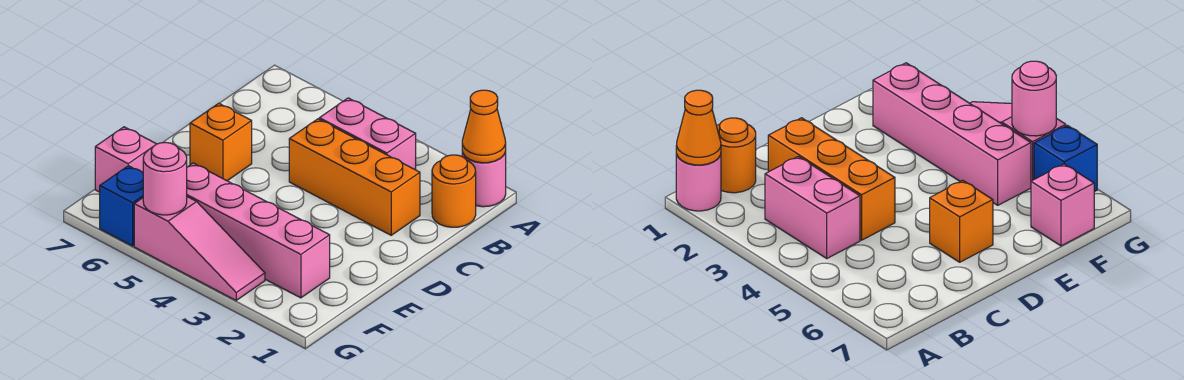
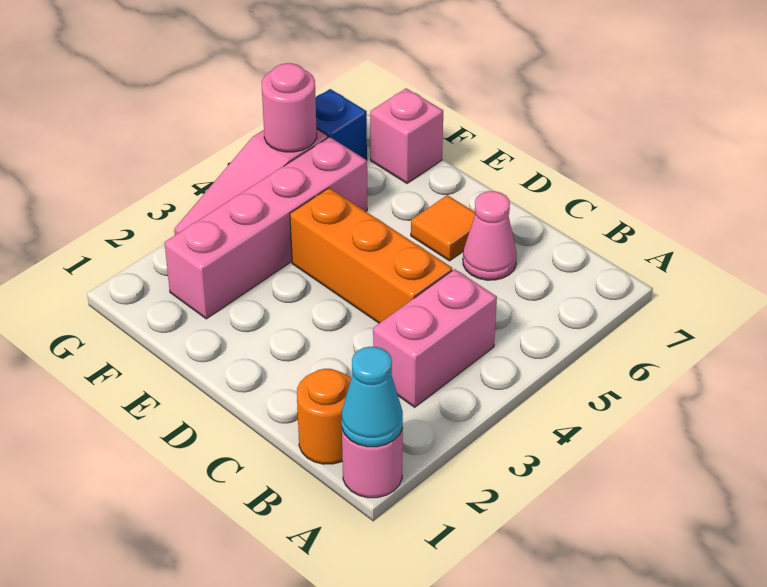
orange cone A1 level 2 -> cyan cone A1 level 2
orange brick C2:C4 level 1 -> orange brick C4:E4 level 1
none -> pink cone C6 level 1
orange brick D6 level 1 -> orange tile D6 level 1

